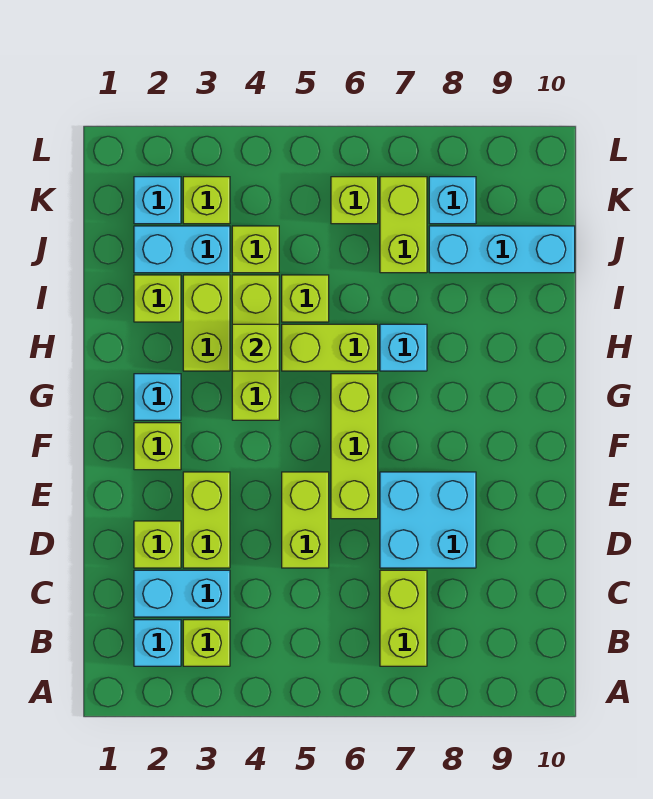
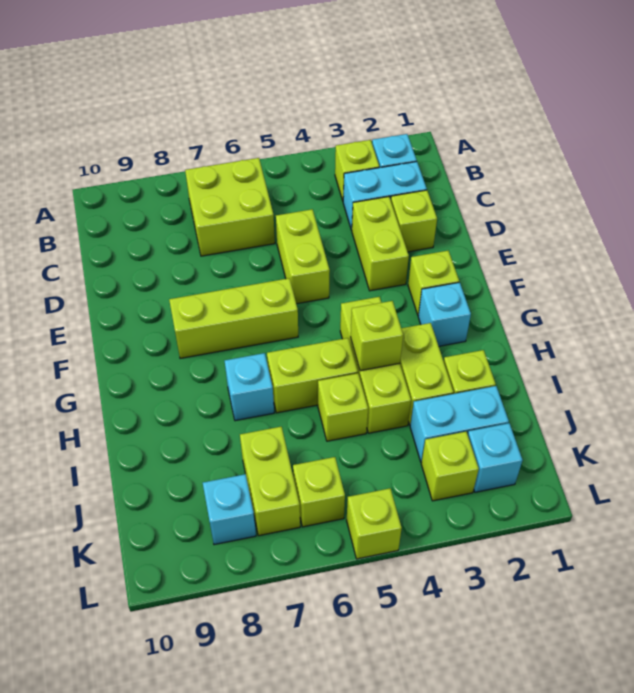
lime brick B7:C7 level 1 -> lime brick B6:C7 level 1
cyan brick D7:E8 level 1 -> none
lime brick E6:G6 level 1 -> lime brick F6:F8 level 1
lime brick J4 level 1 -> lime brick L5 level 1
cyan brick J8:J10 level 1 -> none

